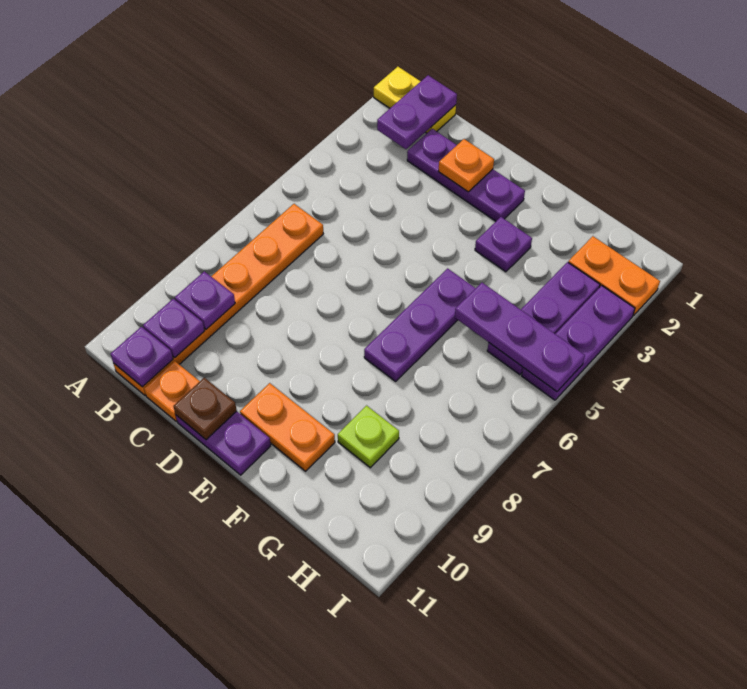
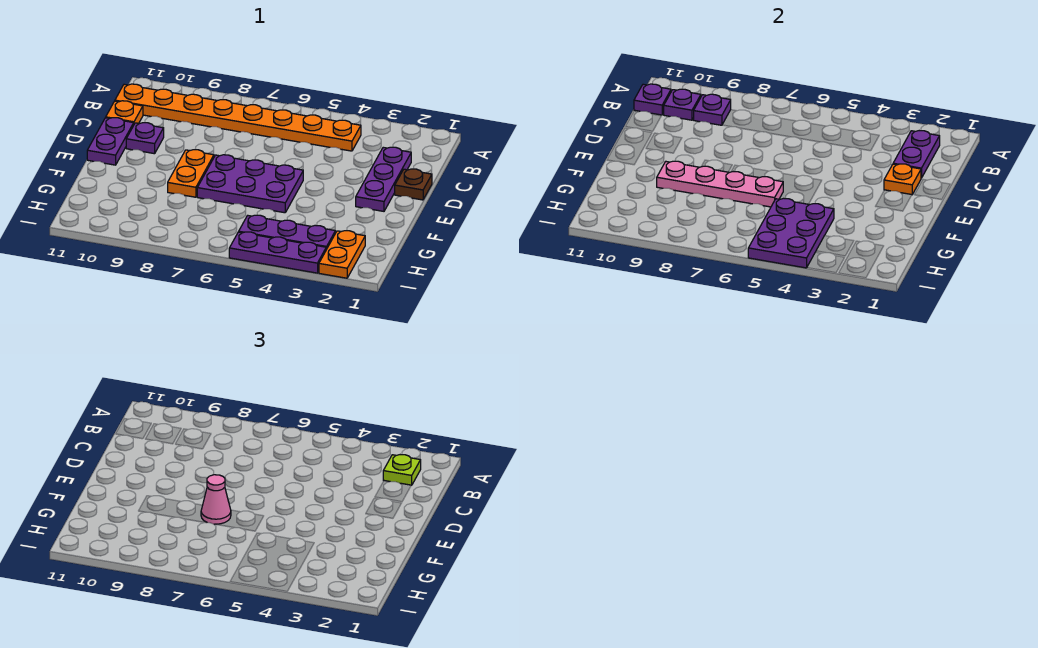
yellow plate A1:B1 level 1 -> none
purple plate B1:B2 level 2 -> purple plate B2:C2 level 2
orange plate B6:B11 level 1 -> orange plate B4:B11 level 1
brown plate D11 level 2 -> brown plate D1 level 1
orange plate E10:F10 level 1 -> orange plate E8:F8 level 1
purple plate F3 level 1 -> purple plate D10 level 1
purple plate F5:F7 level 1 -> purple plate E5:F7 level 1
none -> pink plate F6:F9 level 2
none -> pink cone F7 level 3
purple plate G5:I5 level 2 -> purple plate G4:I5 level 2
lime plate G9 level 1 -> lime plate B2 level 3

